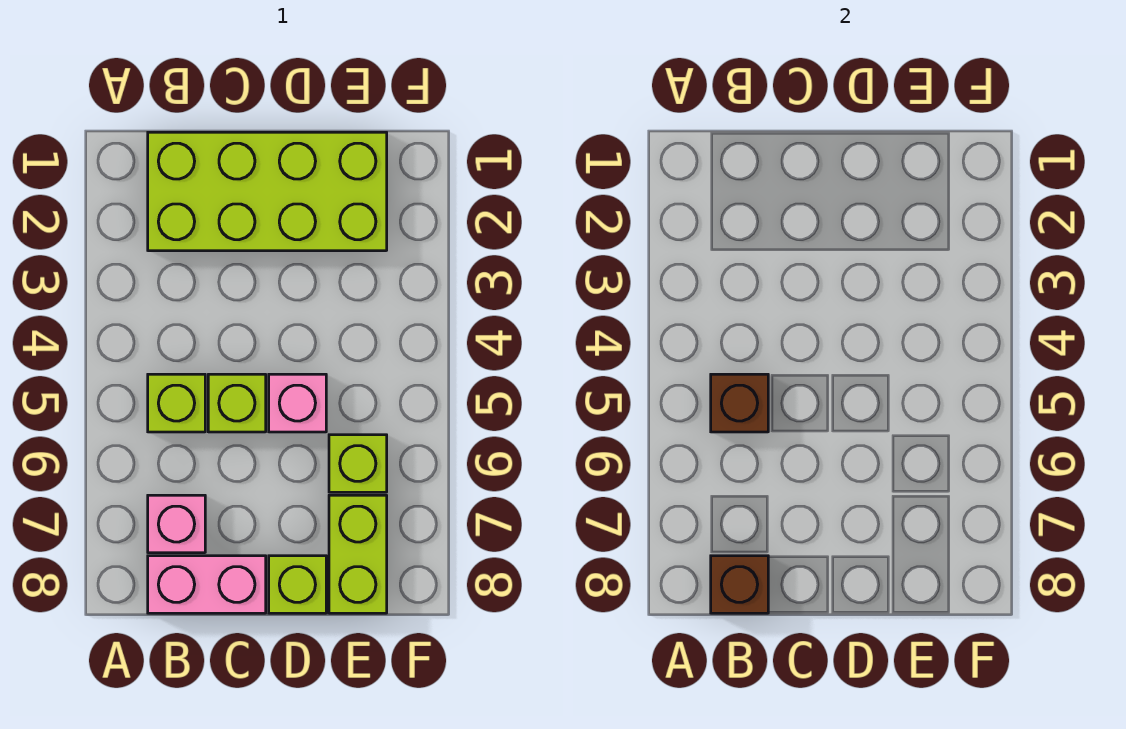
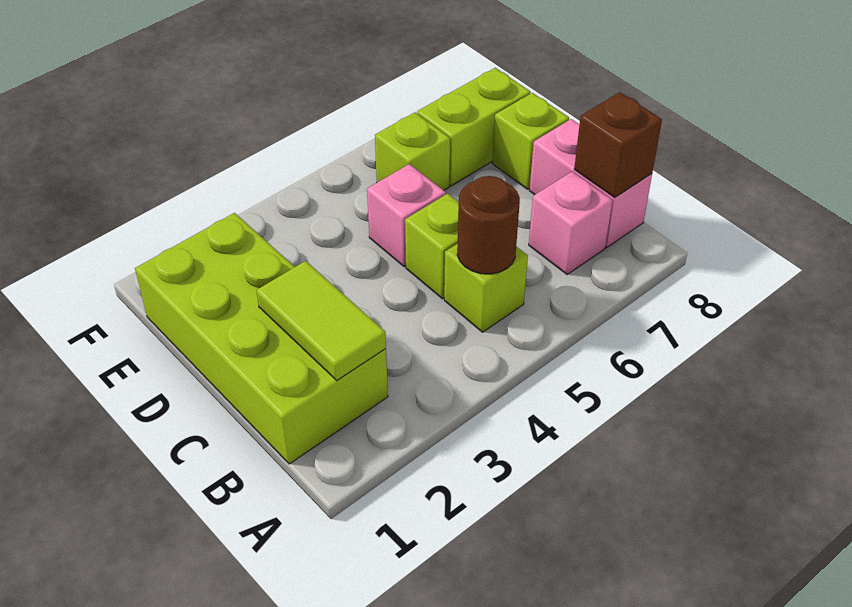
none -> lime tile B2:C2 level 2
brown brick B5 level 2 -> brown round brick B5 level 2

